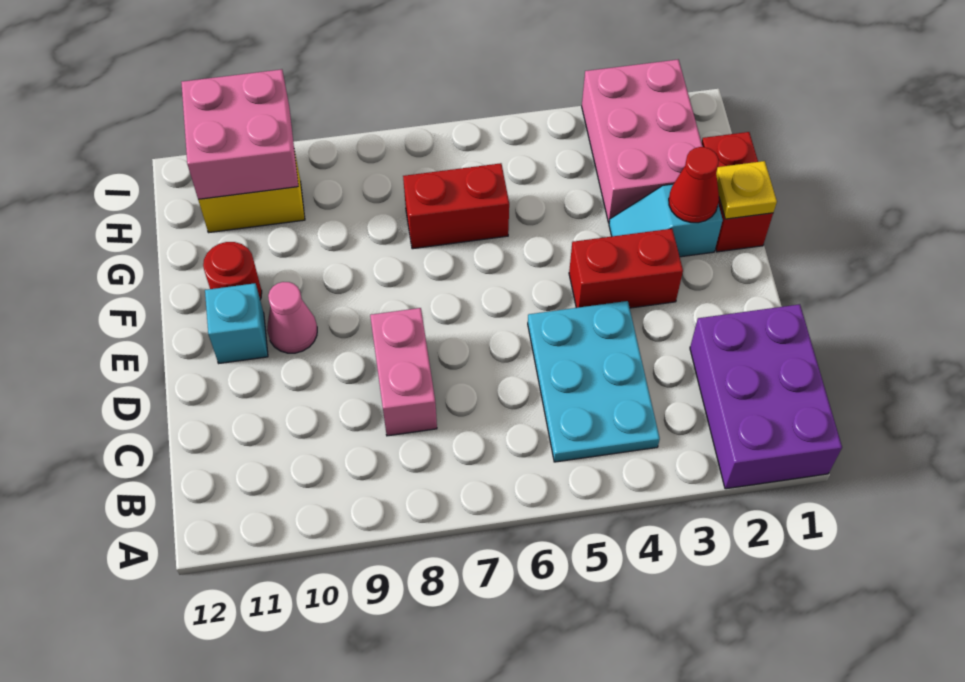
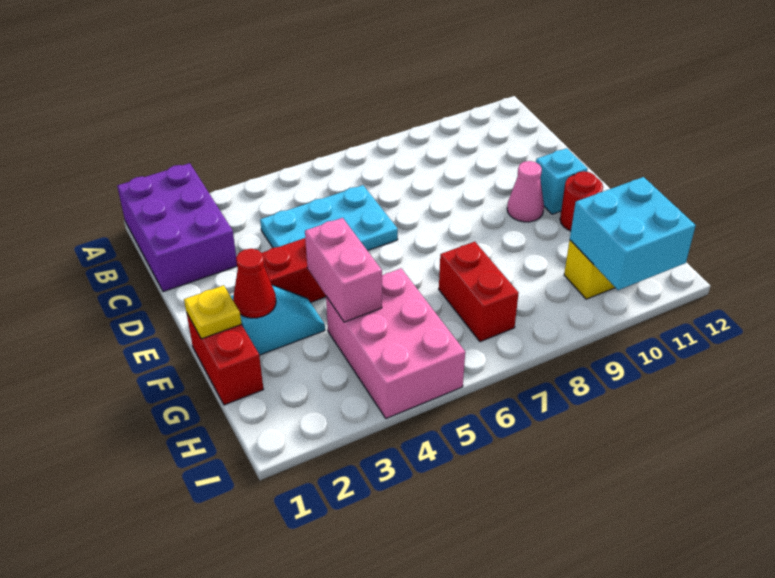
cyan plate B4:D5 level 1 -> cyan plate C4:D6 level 1
pink brick C8:D8 level 1 -> pink brick F4:G4 level 2
pink brick G2:I3 level 1 -> pink brick G4:I5 level 1
red brick G6:G7 level 1 -> red brick G7:H7 level 1
pink brick H10:I11 level 2 -> cyan brick H10:I11 level 2

